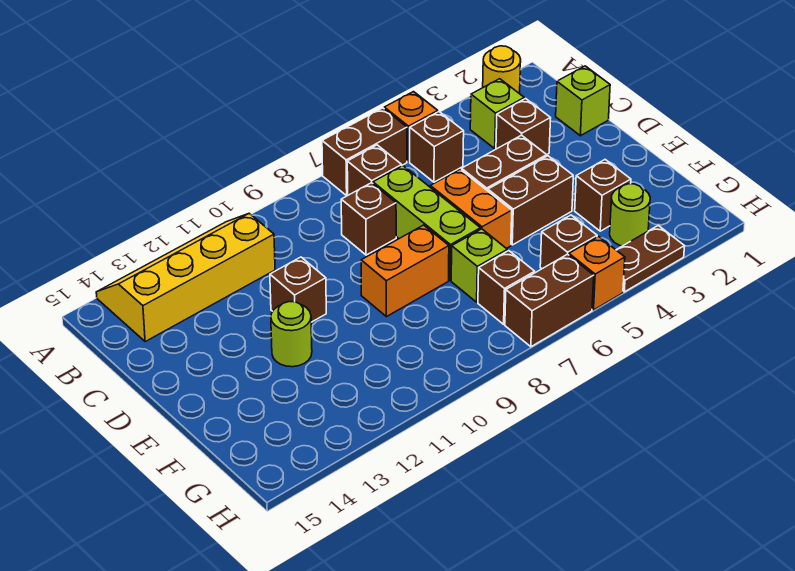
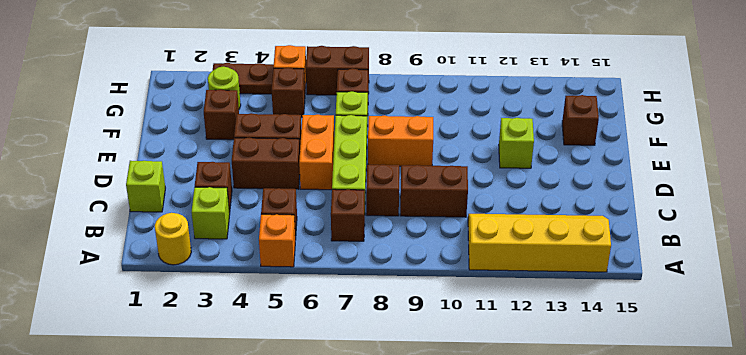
brown brick A6:A7 level 1 -> brown brick C9:C10 level 1
yellow slope A11:B14 level 1 top B -> yellow slope A11:B14 level 1 top A
brown brick D11 level 1 -> brown brick F14 level 1
lime round brick E12 level 1 -> lime brick E12 level 1

